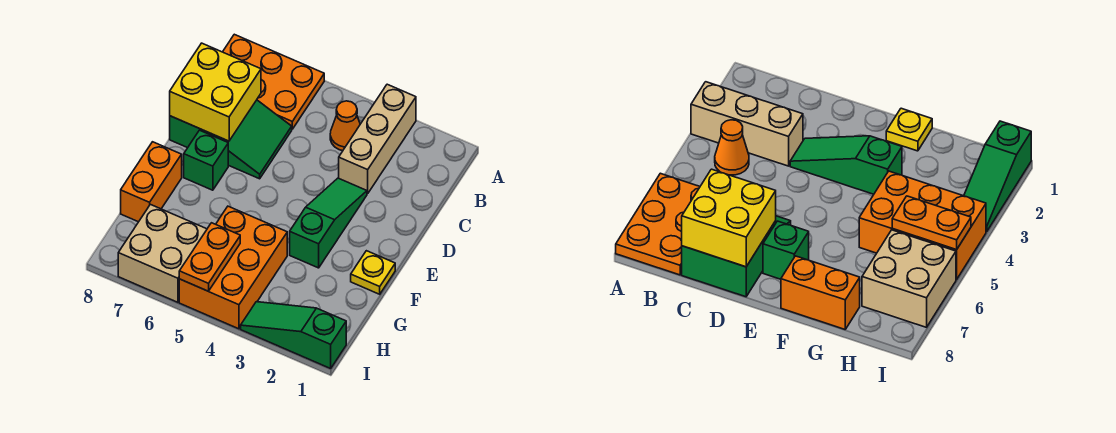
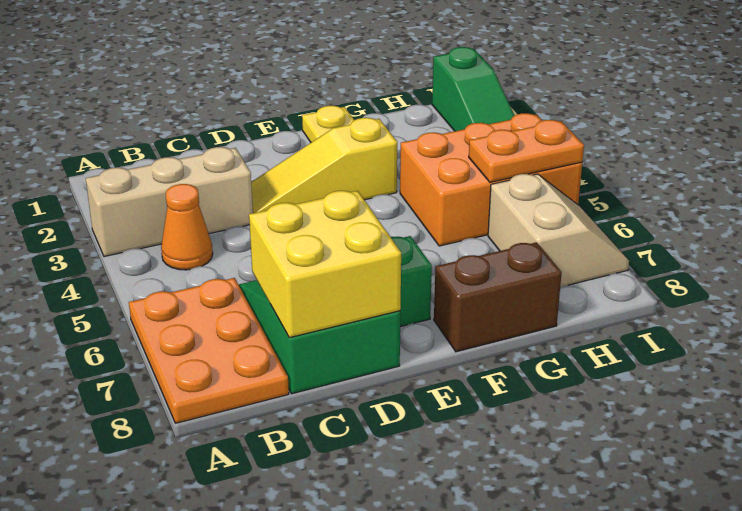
green slope D3:F3 level 1 top F -> yellow slope D3:F3 level 1 top F
orange brick F8:G8 level 1 -> brown brick F8:G8 level 1
tan brick H6:I7 level 1 -> tan slope H6:I7 level 1 top H

